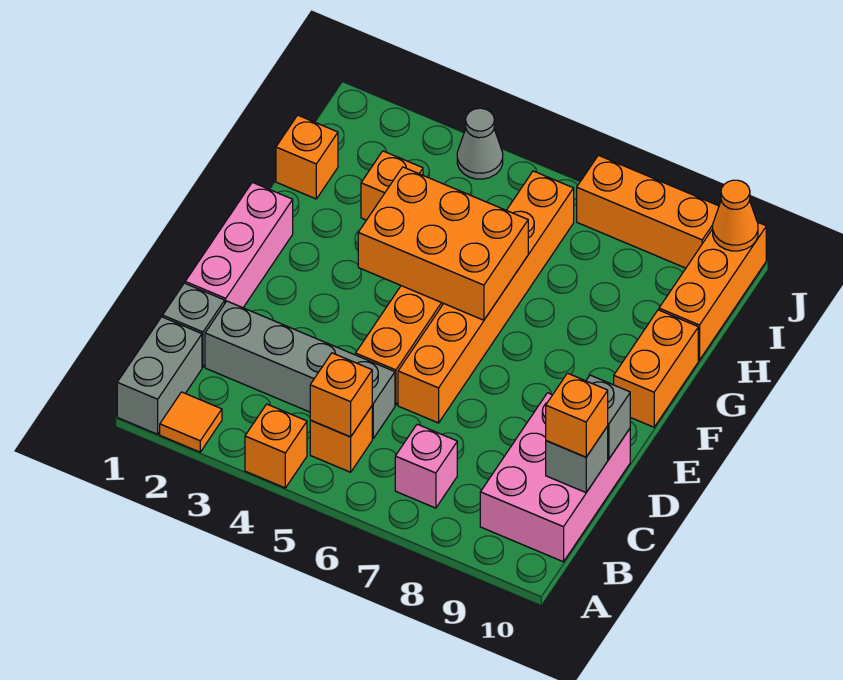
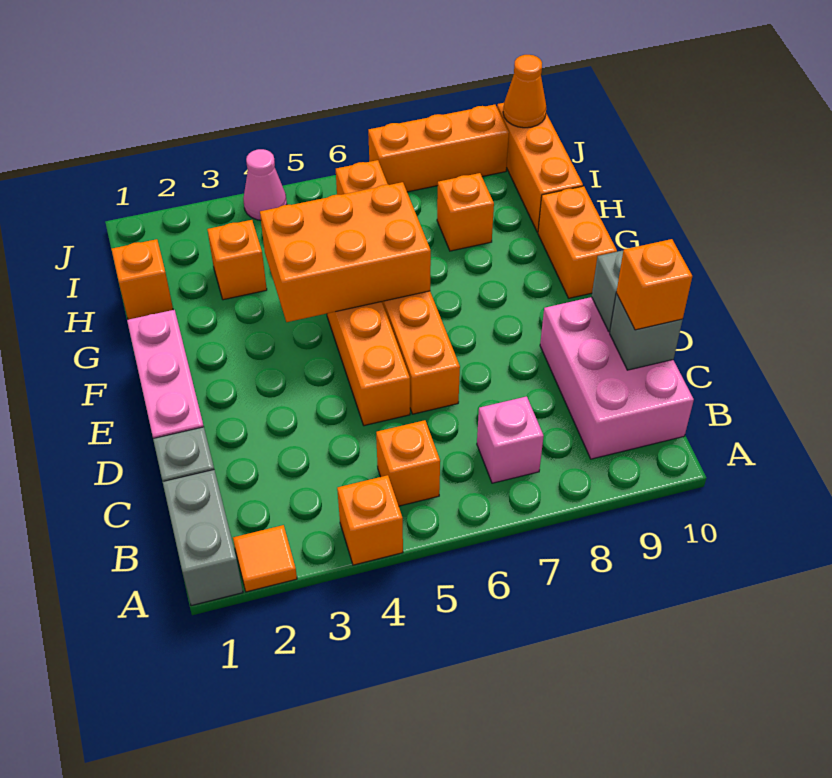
orange brick B5 level 2 -> orange brick H8 level 1
grey brick C2:C5 level 1 -> none
grey cone J4 level 1 -> pink cone J4 level 1

